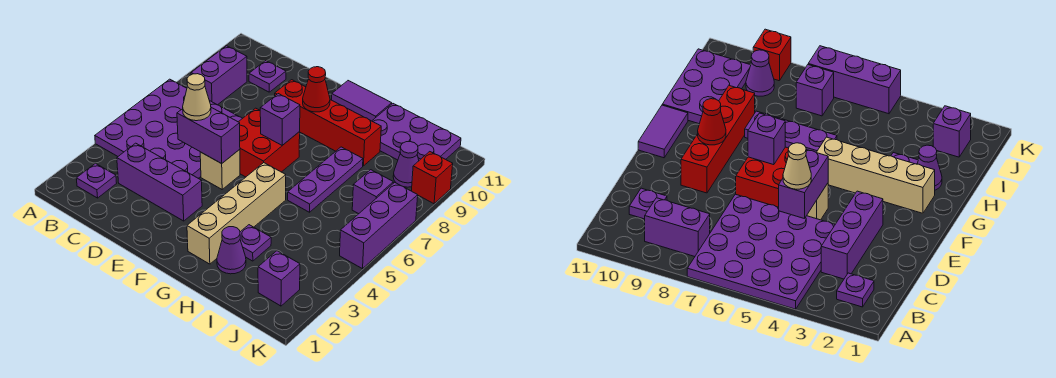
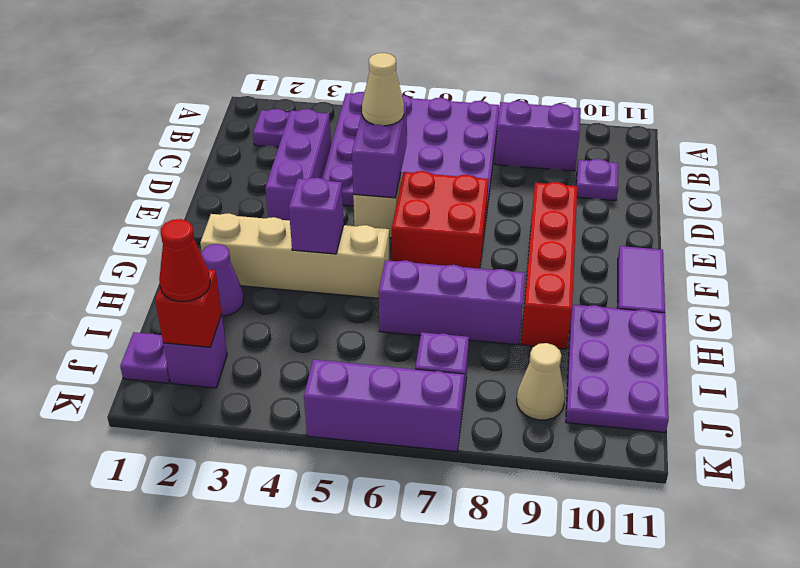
purple brick F7 level 2 -> purple brick G4 level 2
red cone F9 level 2 -> red cone J2 level 3
purple plate H3 level 1 -> purple plate J1 level 1
purple plate H6:H8 level 1 -> purple brick H6:H8 level 1
purple cone J9 level 1 -> tan cone J9 level 1
red brick K9 level 1 -> red brick J2 level 2

